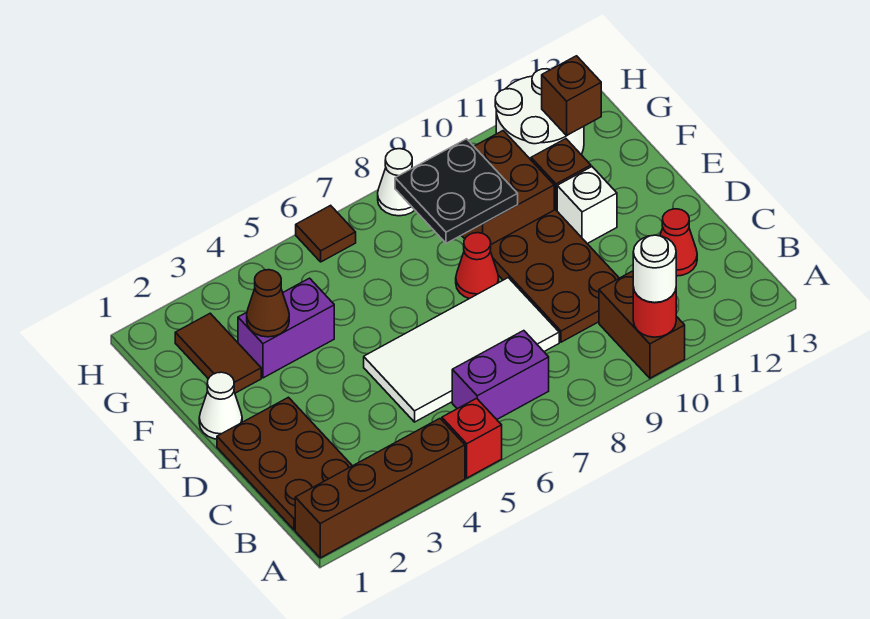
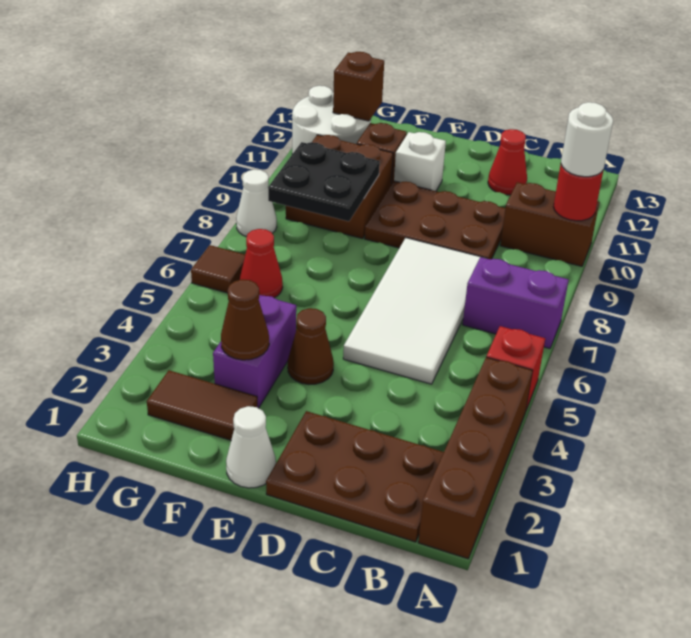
purple brick B6:B7 level 1 -> purple brick A7:B7 level 1
none -> brown cone E4 level 1
red cone E8 level 1 -> red cone G6 level 1

